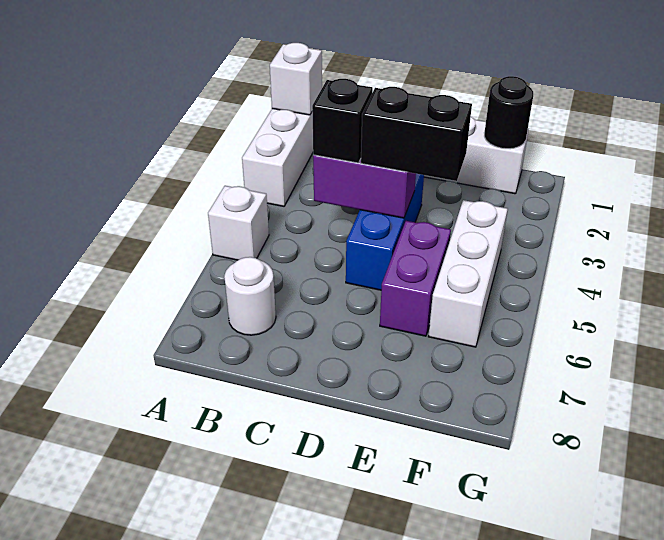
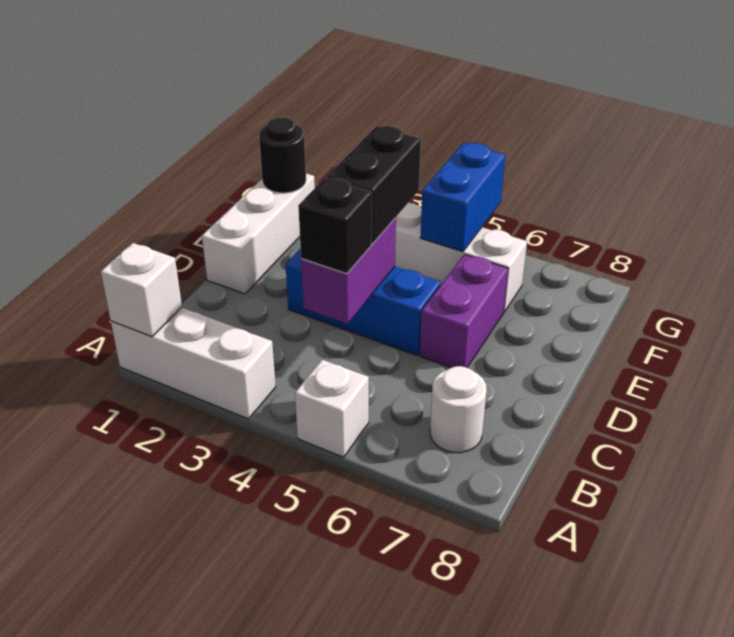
purple brick E5:E6 level 1 -> purple brick D6:E6 level 1
none -> blue brick F5:G5 level 2

